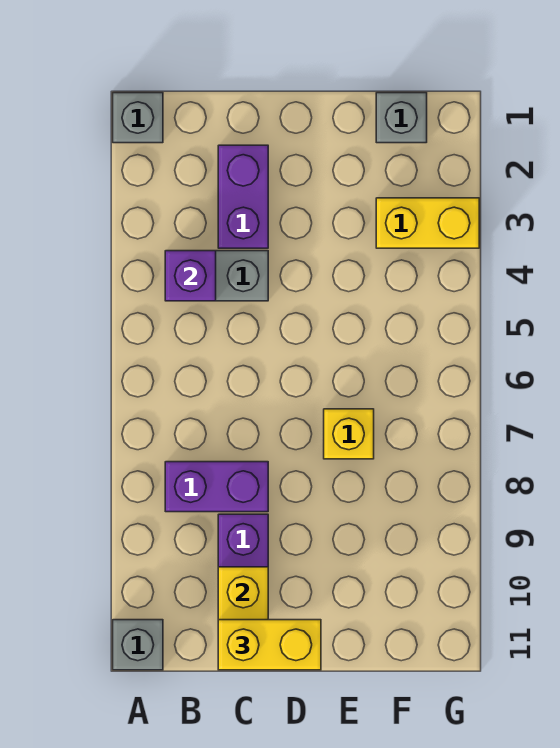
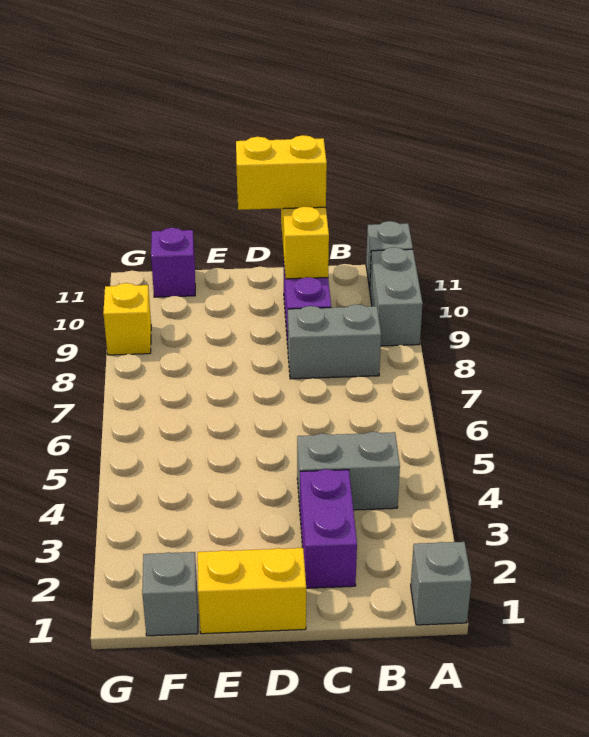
none -> grey brick A9:A10 level 1
purple brick B4 level 2 -> purple brick F11 level 1
purple brick B8:C8 level 1 -> grey brick B8:C8 level 1
yellow brick E7 level 1 -> yellow brick G9 level 1
yellow brick F3:G3 level 1 -> yellow brick D1:E1 level 1

